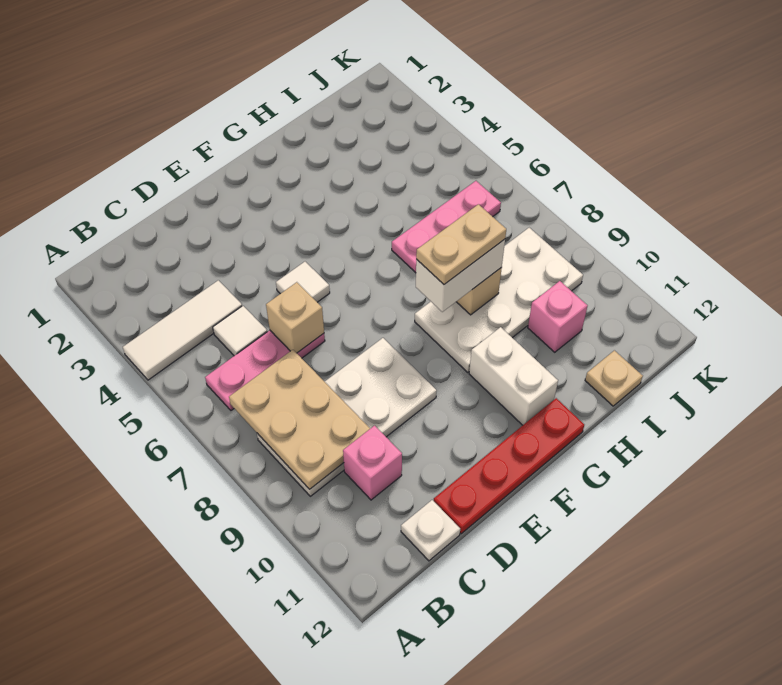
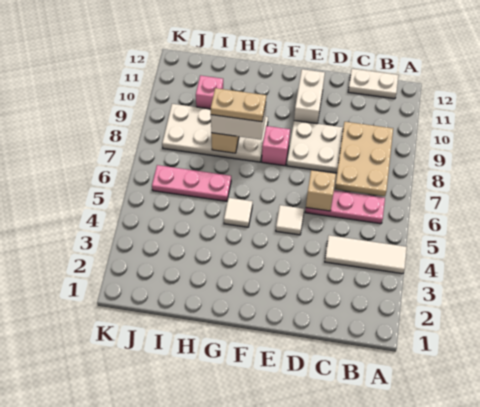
white tile C5 level 1 -> white tile G5 level 1
pink brick C10 level 1 -> pink brick F8 level 1
white plate C12 level 1 -> white plate B12:C12 level 1
red plate D12:G12 level 1 -> none
white brick G10:G11 level 1 -> white brick E10:E11 level 1
tan plate I12 level 1 -> none

